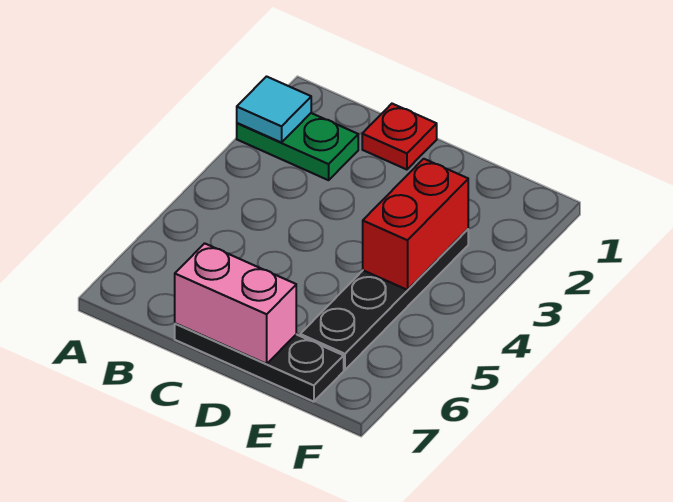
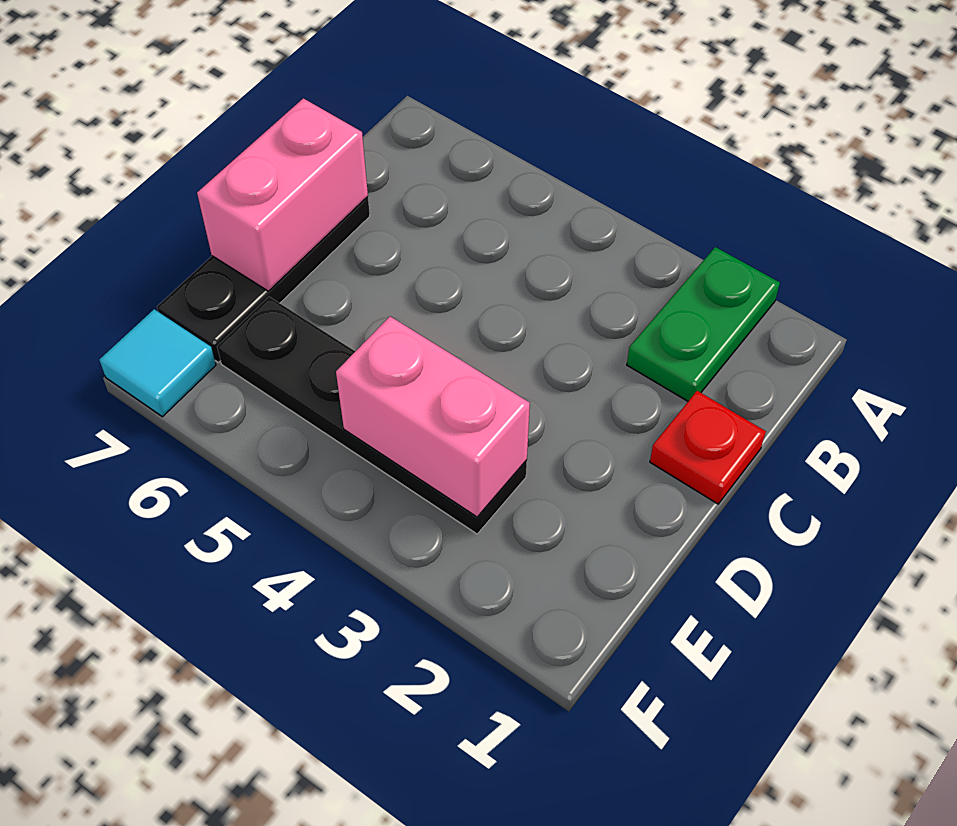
cyan tile A2 level 2 -> cyan tile F7 level 1
red brick E3:E4 level 2 -> pink brick E3:E4 level 2

